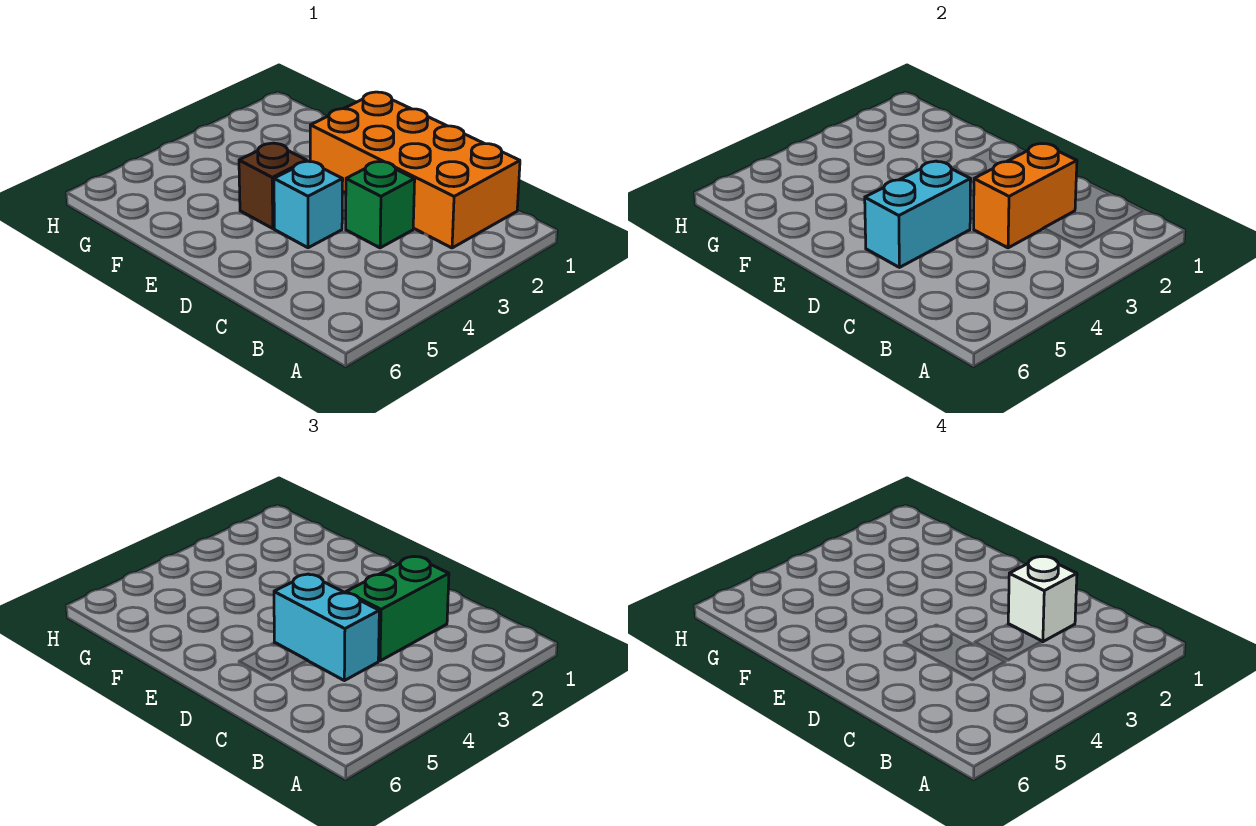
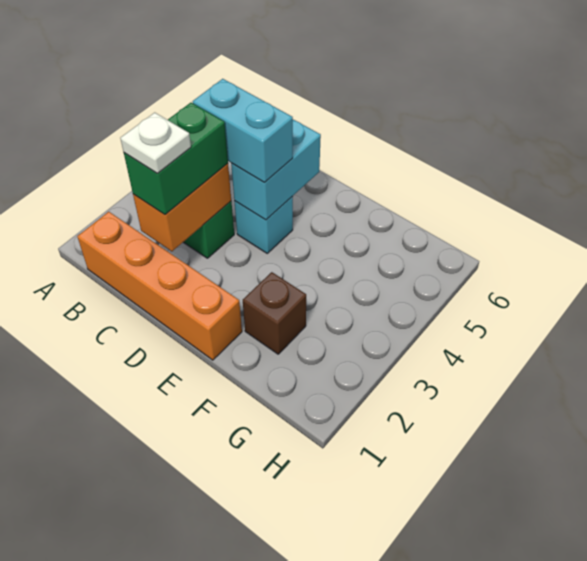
orange brick B1:E2 level 1 -> orange brick B1:E1 level 1
white brick C2 level 4 -> white plate C2 level 4
brown brick E4 level 1 -> brown brick F2 level 1

